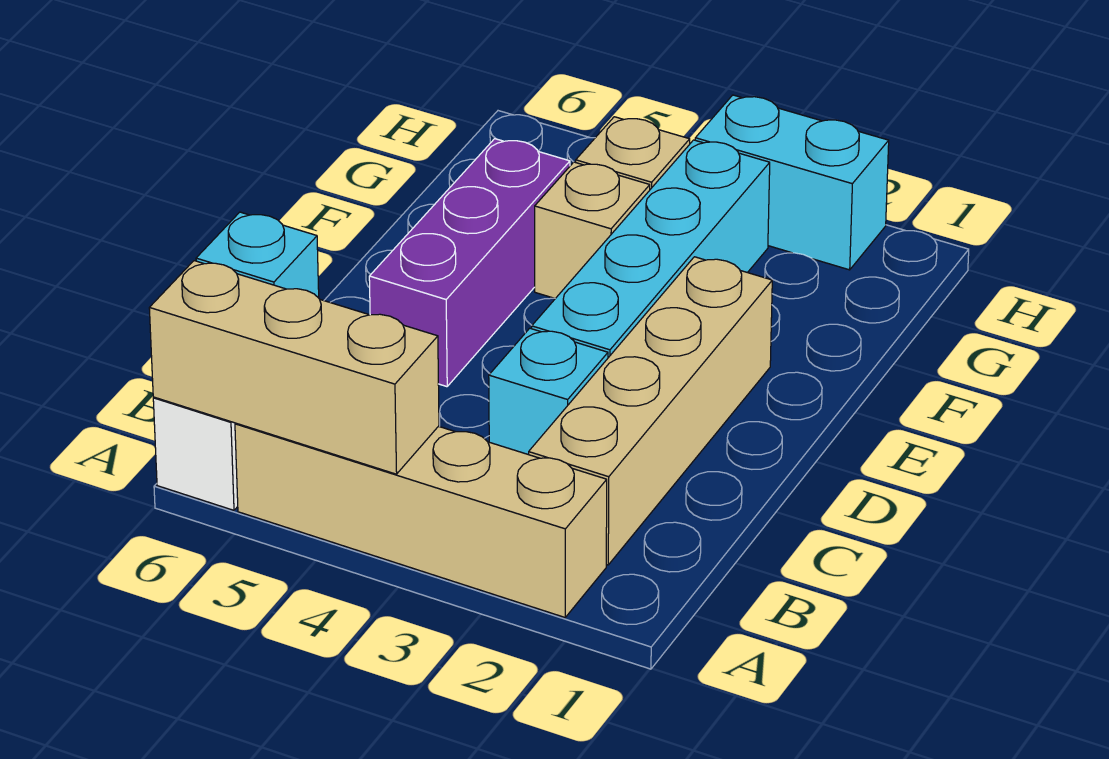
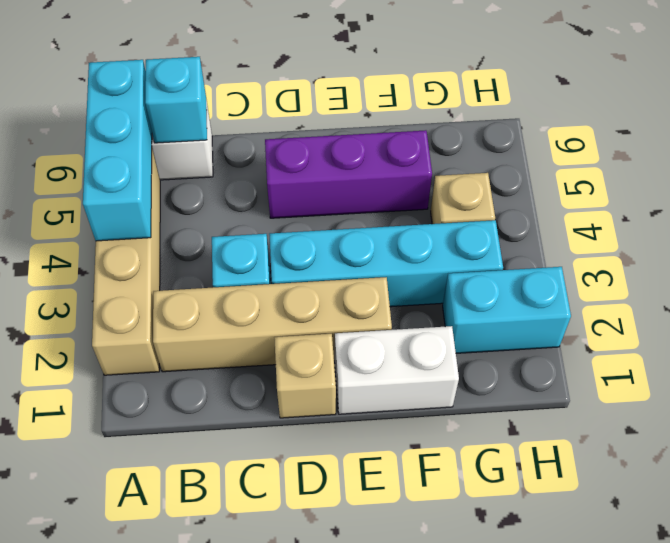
tan brick A4:A6 level 2 -> cyan brick A4:A6 level 2
none -> white brick E1:F1 level 1
tan brick F4 level 1 -> tan brick D1 level 1
cyan brick H2:H3 level 1 -> cyan brick G2:H2 level 1

